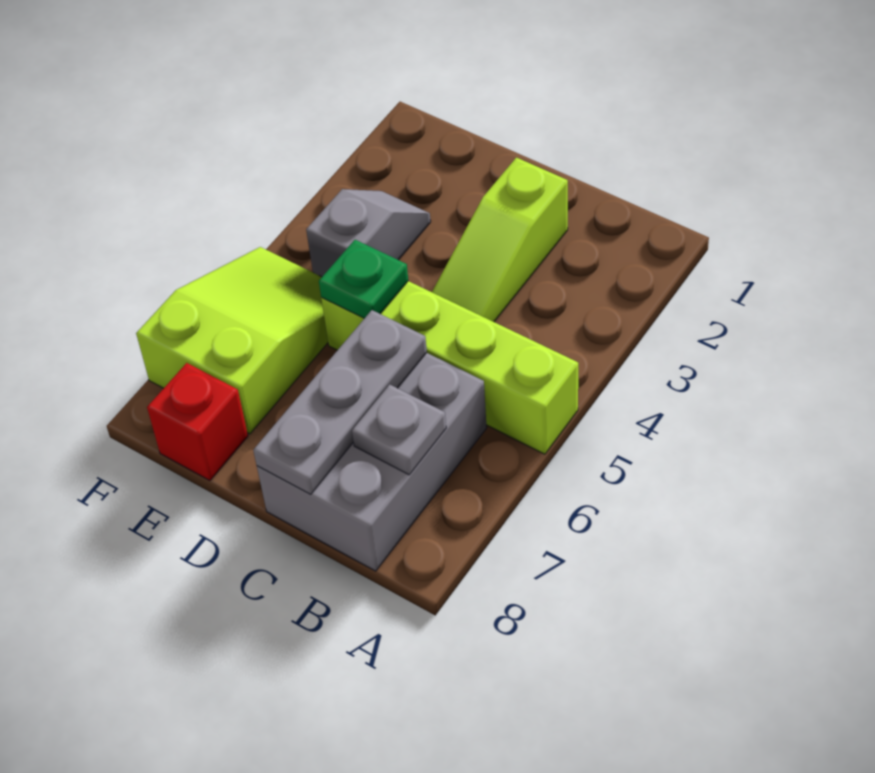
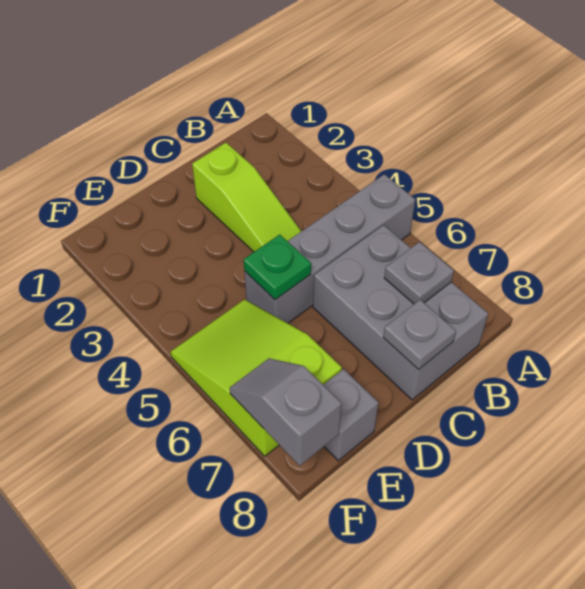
lime brick A5:D5 level 1 -> grey brick A5:D5 level 1
grey plate C6:C8 level 2 -> grey plate C8 level 2
grey slope E3:E4 level 1 top 4 -> grey slope F7:F8 level 2 top 8
red brick E8 level 1 -> grey brick E8 level 1

